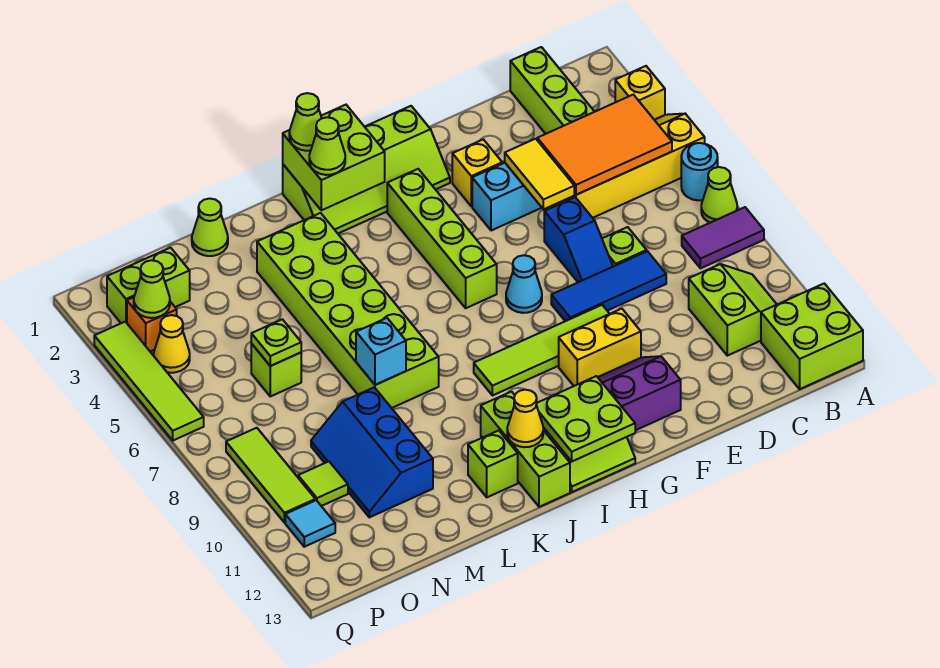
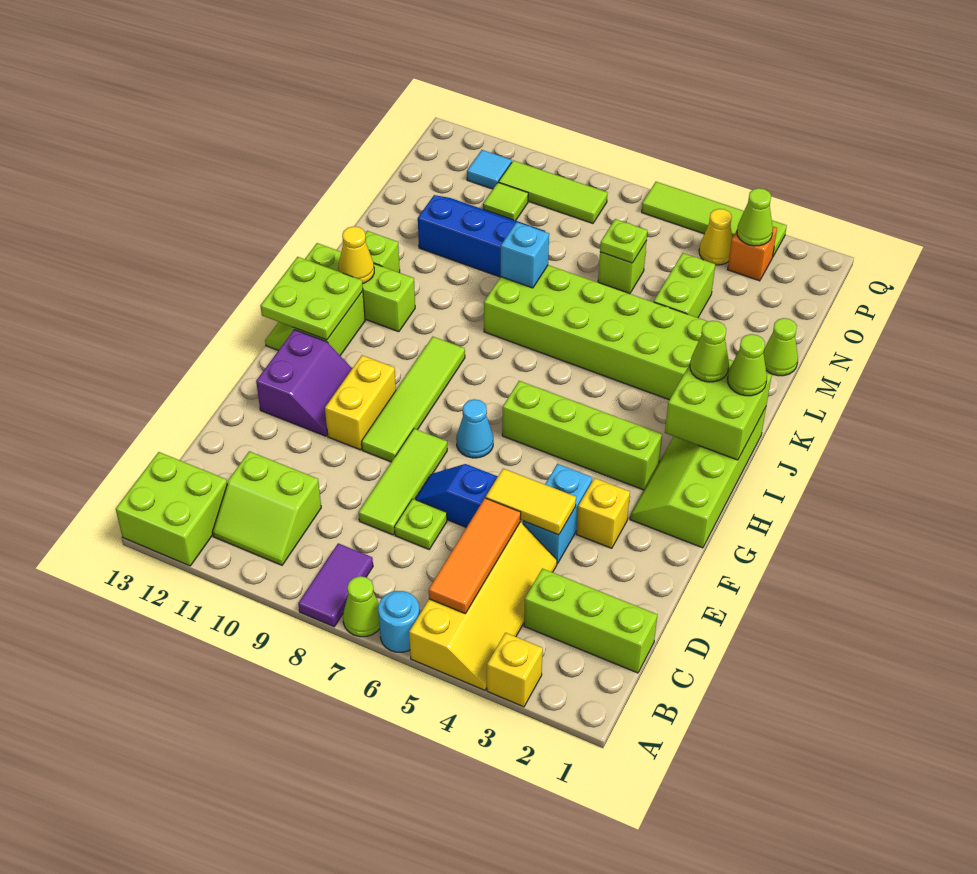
orange tile B4:D5 level 2 -> orange tile B5:D5 level 2
blue tile D8:F8 level 1 -> lime tile D8:F8 level 1
lime brick O2:P2 level 1 -> lime brick M4:N4 level 1

